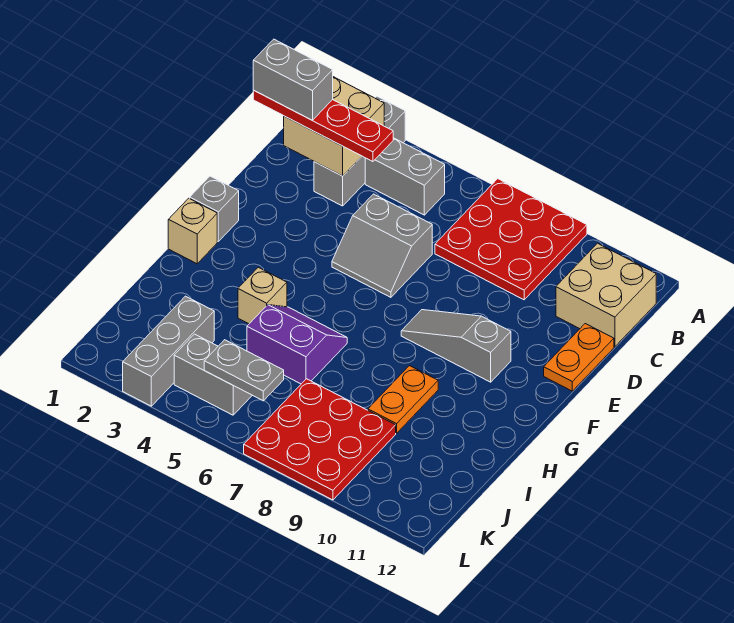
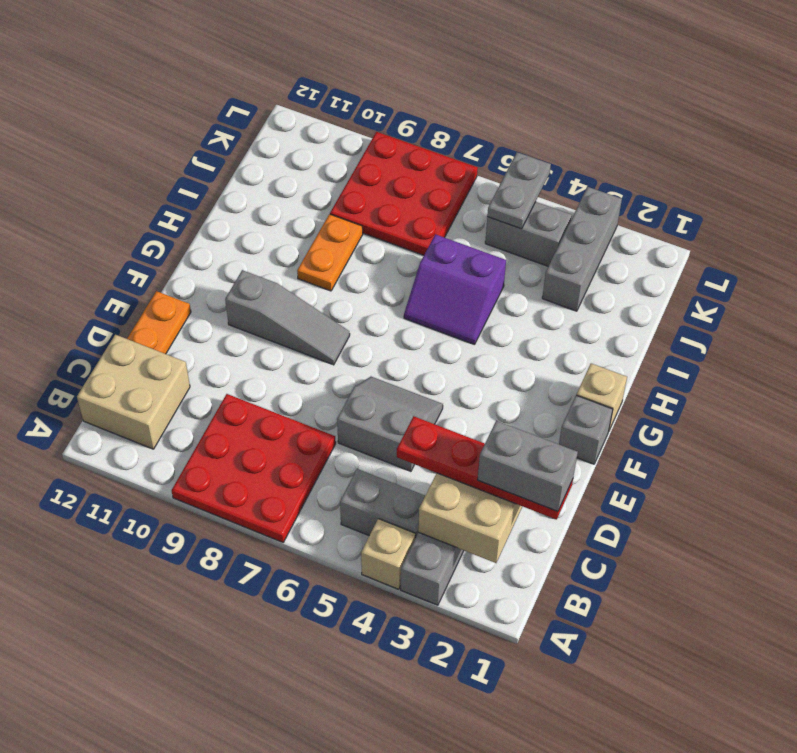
tan brick H4 level 1 -> tan brick A4 level 1
grey plate K5:K6 level 2 -> grey plate K5:L5 level 2

